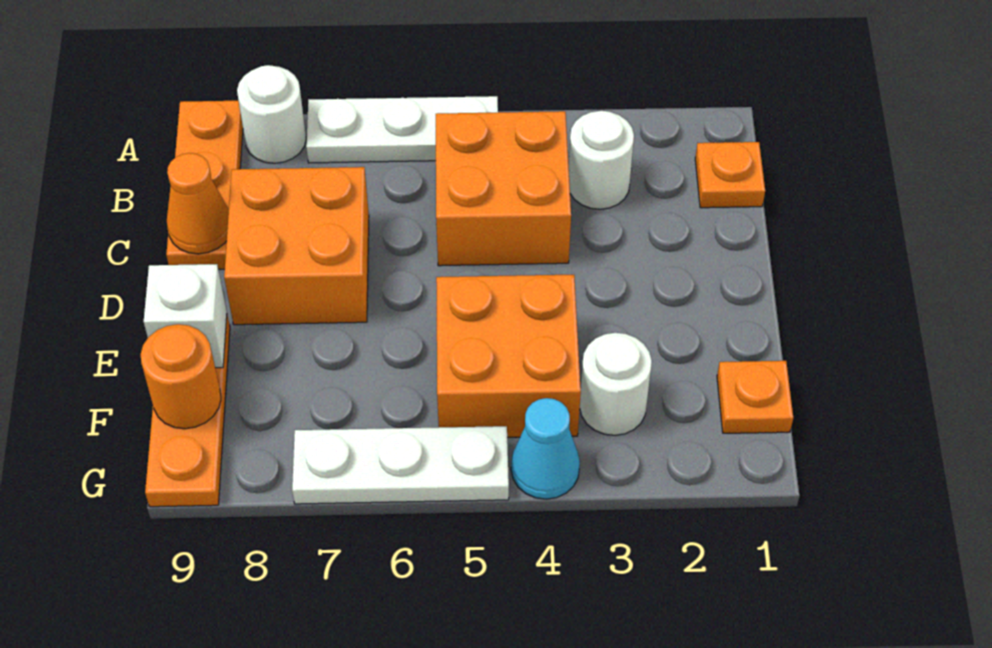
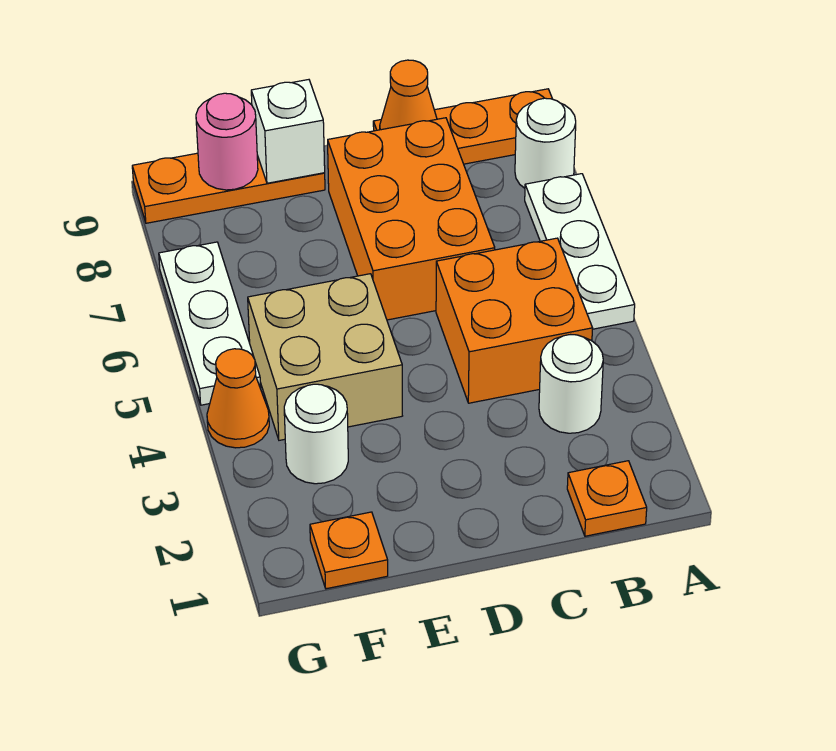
orange brick C7:D8 level 1 -> orange brick C6:D8 level 1
orange brick E4:F5 level 1 -> tan brick E4:F5 level 1
orange round brick F9 level 2 -> pink round brick F9 level 2
cyan cone G4 level 1 -> orange cone G4 level 1

